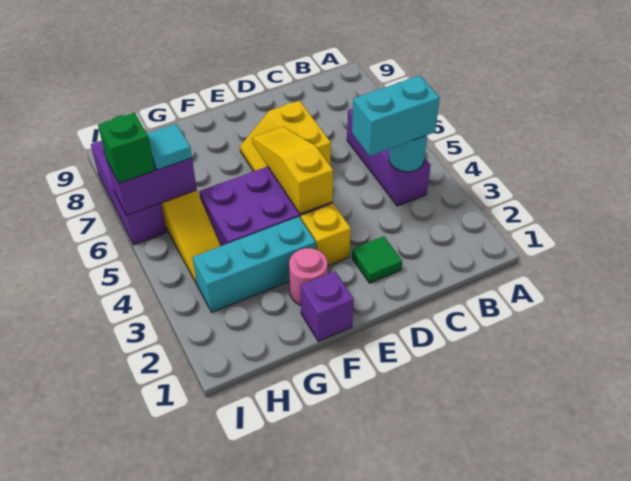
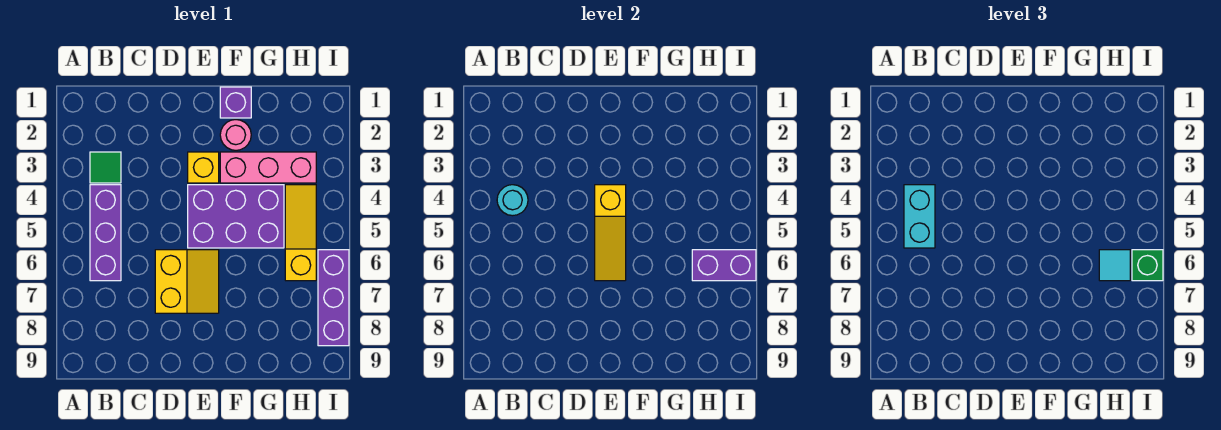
cyan brick B4:C4 level 3 -> cyan brick B4:B5 level 3
green tile D2 level 1 -> green tile B3 level 1
cyan brick F3:H3 level 1 -> pink brick F3:H3 level 1

